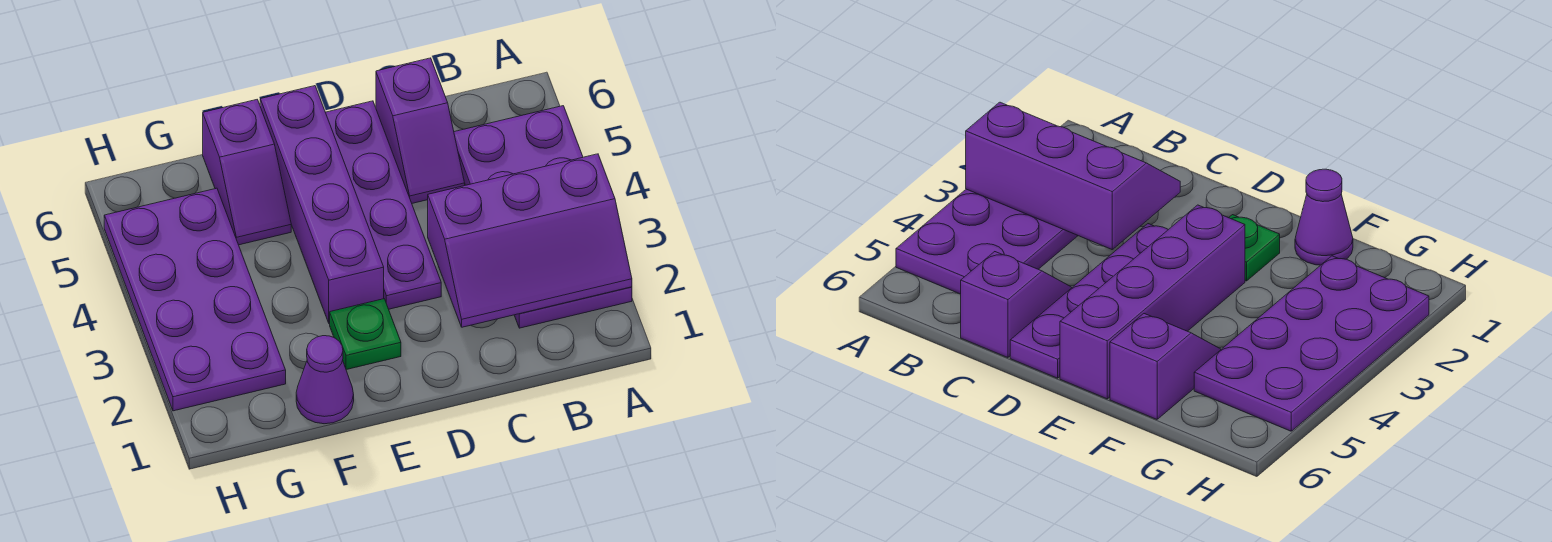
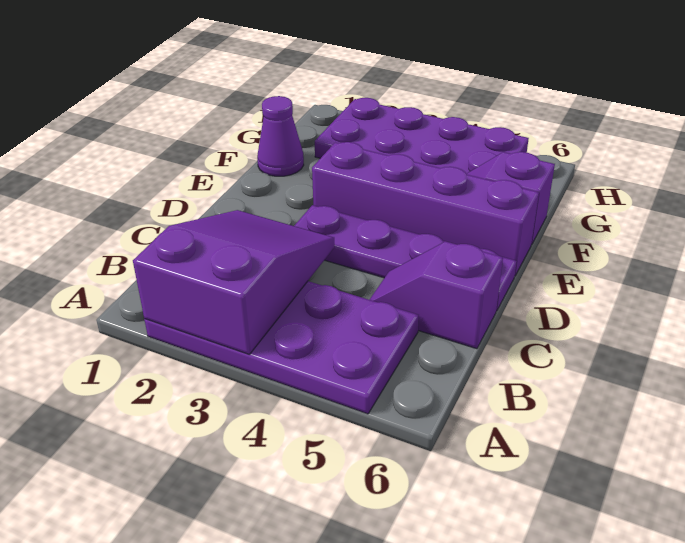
purple slope A2:C3 level 2 top 3 -> purple slope A2:C3 level 2 top A
green plate E2 level 1 -> none

